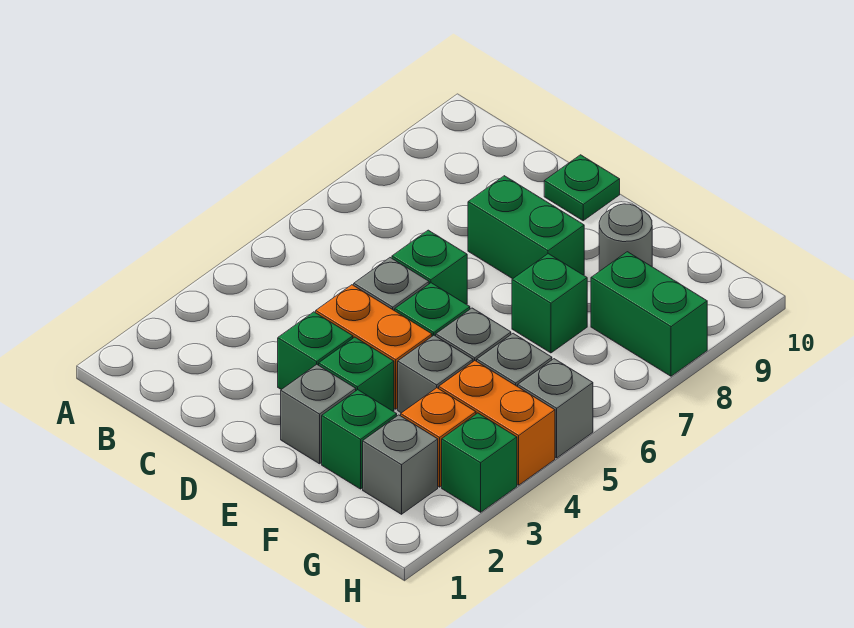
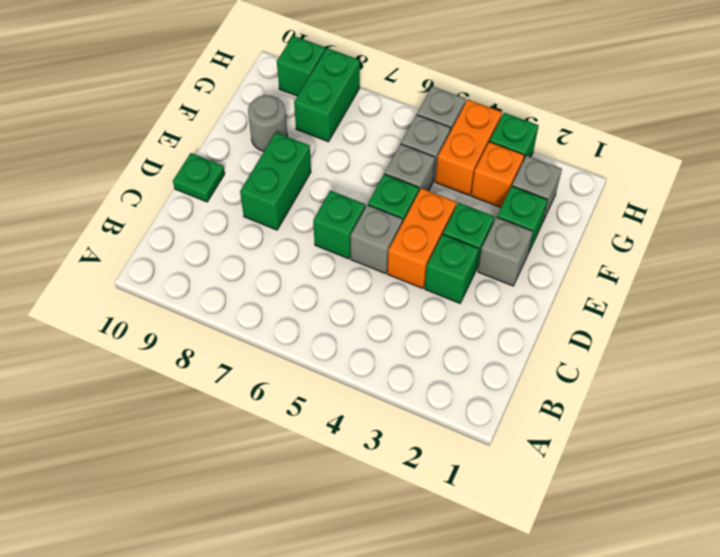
grey brick F4 level 1 -> none
green brick F7 level 1 -> green brick H9 level 1

